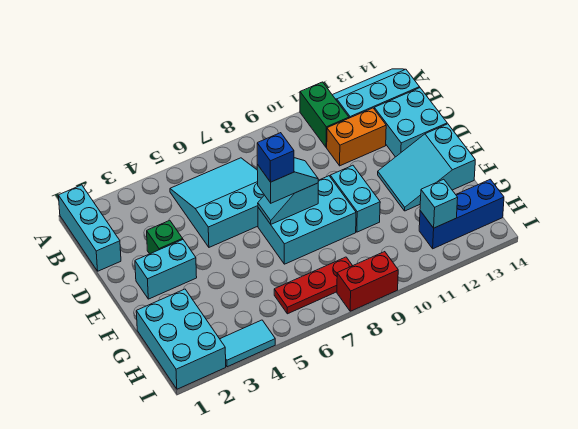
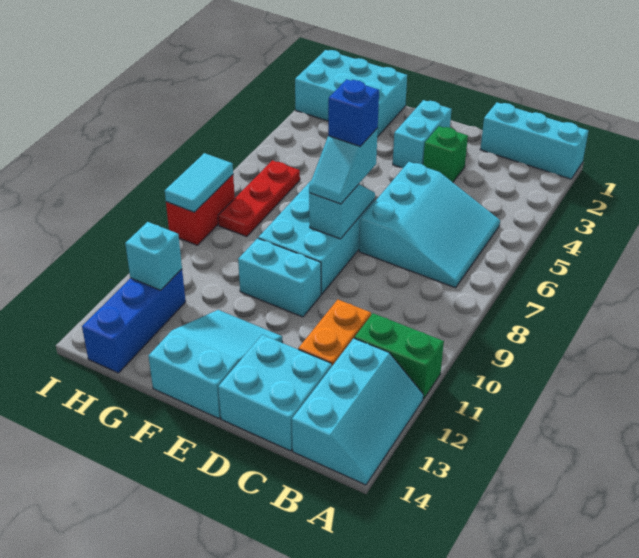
cyan tile I3:I4 level 1 -> cyan tile I8:I9 level 2

